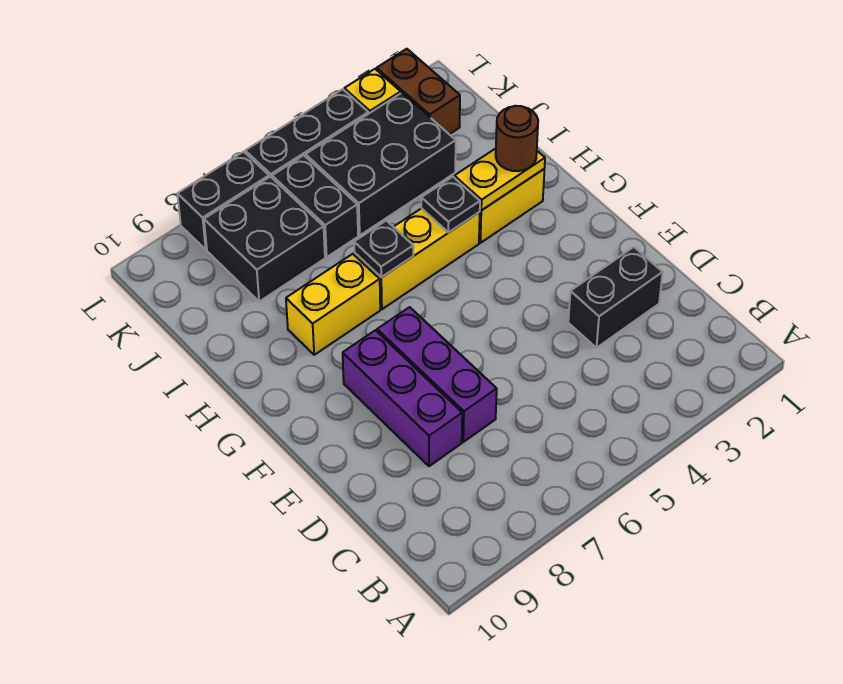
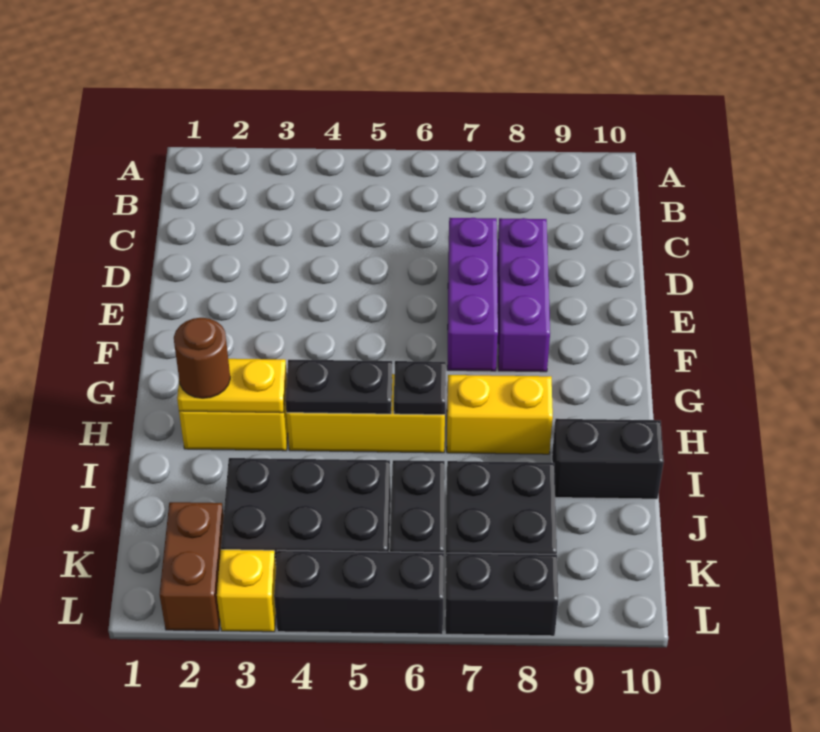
black brick D2:D3 level 1 -> black brick I9:I10 level 1
black plate H4 level 2 -> black plate H4:H5 level 2

